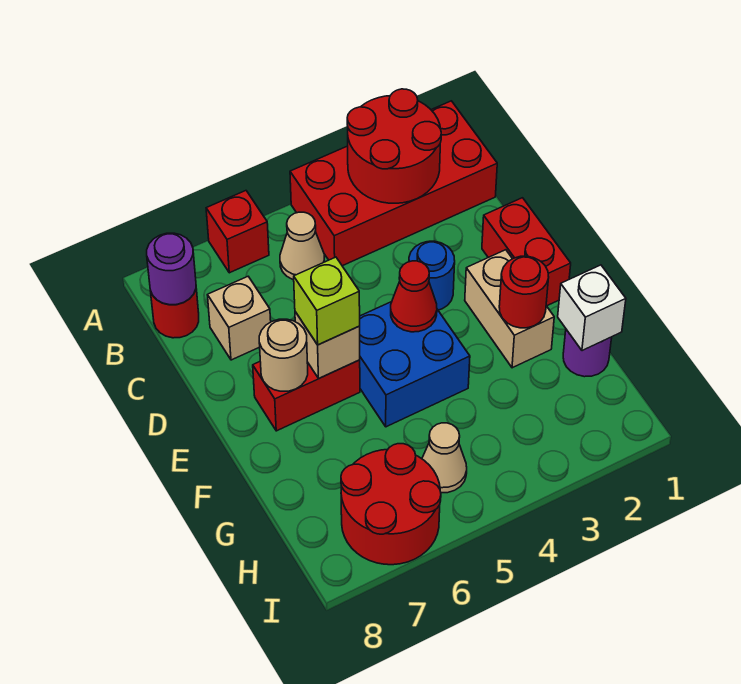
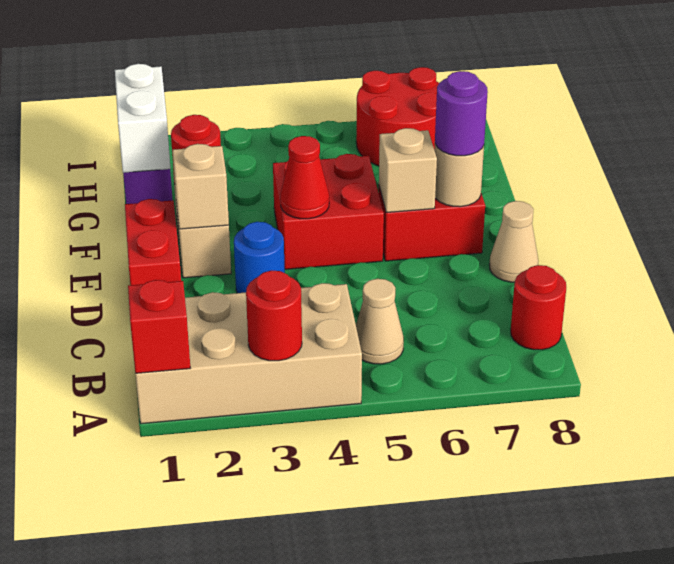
red brick A1:B4 level 1 -> tan brick A1:B4 level 1
red round brick A2:B3 level 2 -> red round brick A3 level 2
red brick A6 level 1 -> red brick A1 level 2
purple round brick B8 level 2 -> purple round brick E7 level 3
tan brick C7 level 1 -> tan brick E2 level 2
blue brick E4:F5 level 1 -> red brick E4:F5 level 1
lime brick E6 level 3 -> none
white brick G1 level 2 -> white brick G1:H1 level 2
tan cone H5 level 1 -> tan cone D8 level 1

